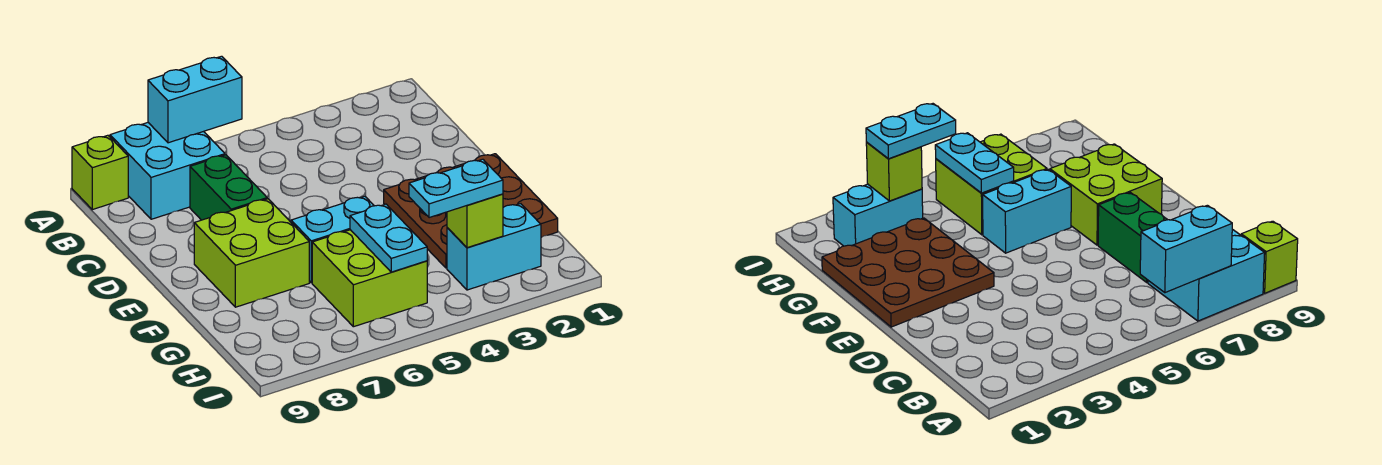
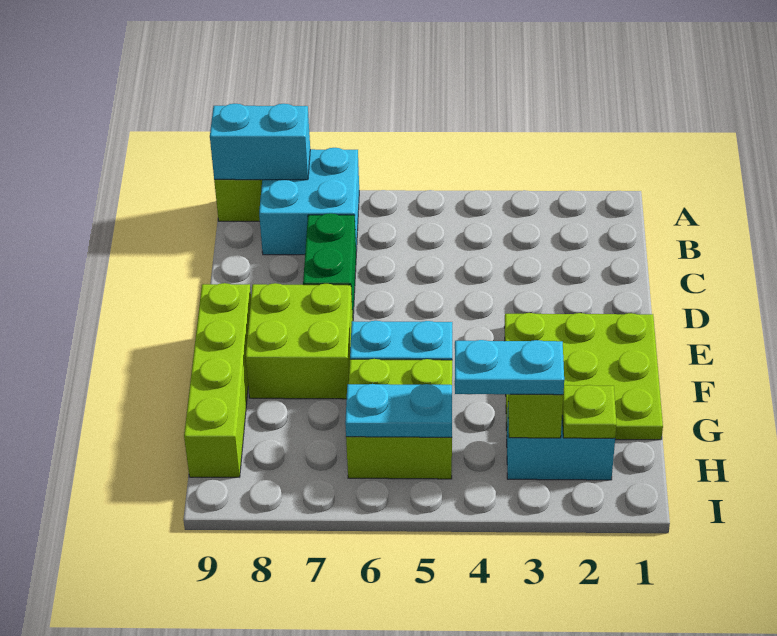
cyan brick A6:A7 level 2 -> cyan brick A8:A9 level 2
brown plate E1:G3 level 1 -> lime plate E1:G3 level 1
none -> lime brick E9:H9 level 1
cyan plate G5:H5 level 2 -> cyan plate H5:H6 level 2
none -> lime plate H2 level 2

